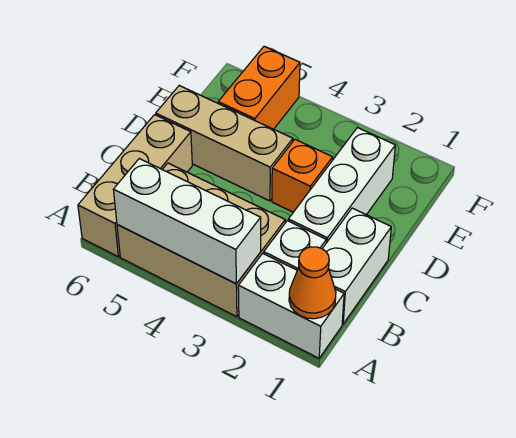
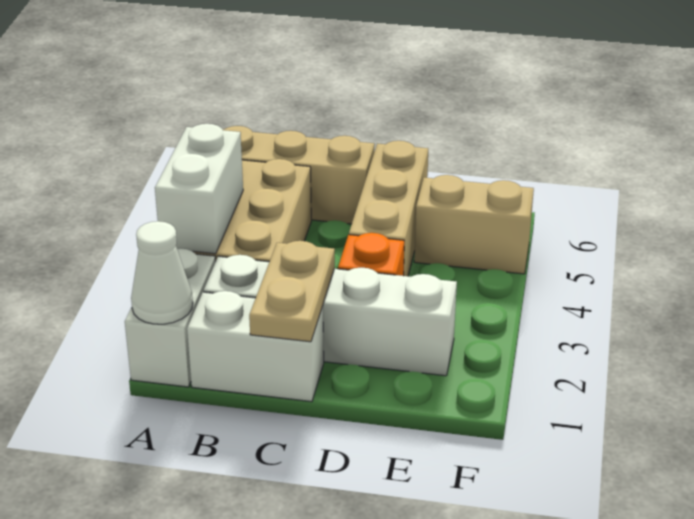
orange cone A1 level 2 -> white cone A1 level 2
white brick A3:A5 level 2 -> white brick A3:A4 level 2
none -> tan plate C1:C2 level 2
orange brick E5:F5 level 1 -> tan brick E5:F5 level 1

